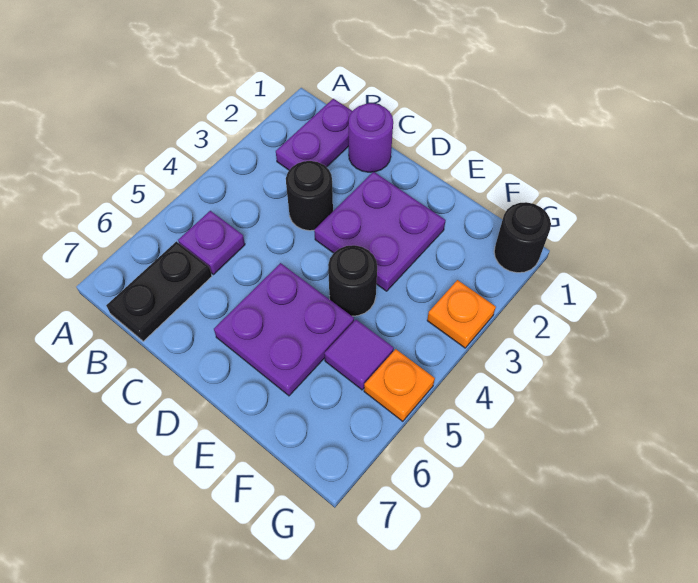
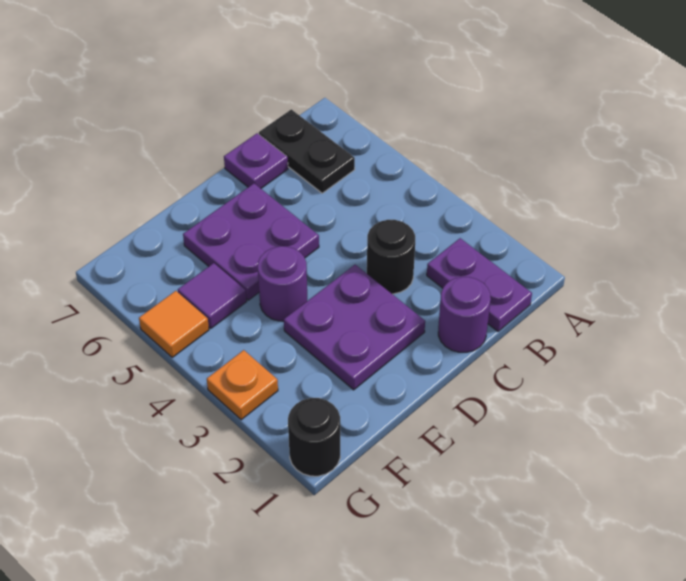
purple plate B5 level 1 -> purple plate C7 level 1
black round brick E4 level 1 -> purple round brick E4 level 1
orange plate G5 level 1 -> orange tile G5 level 1

